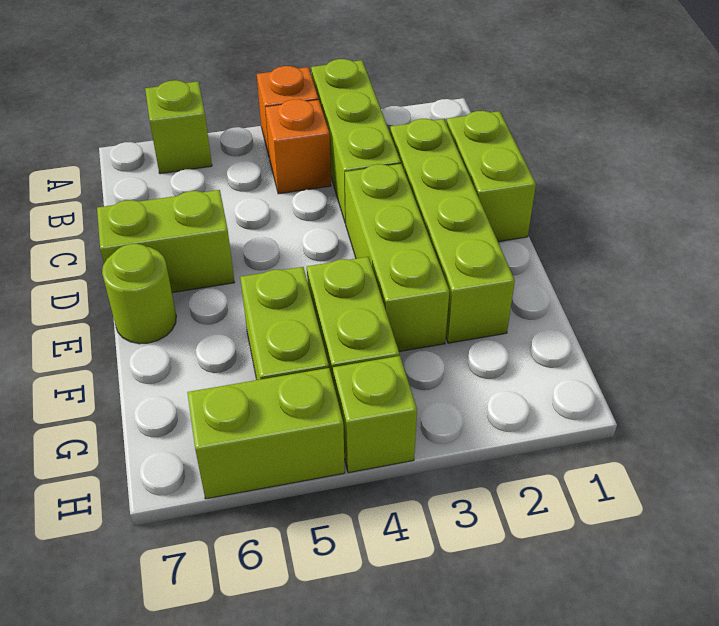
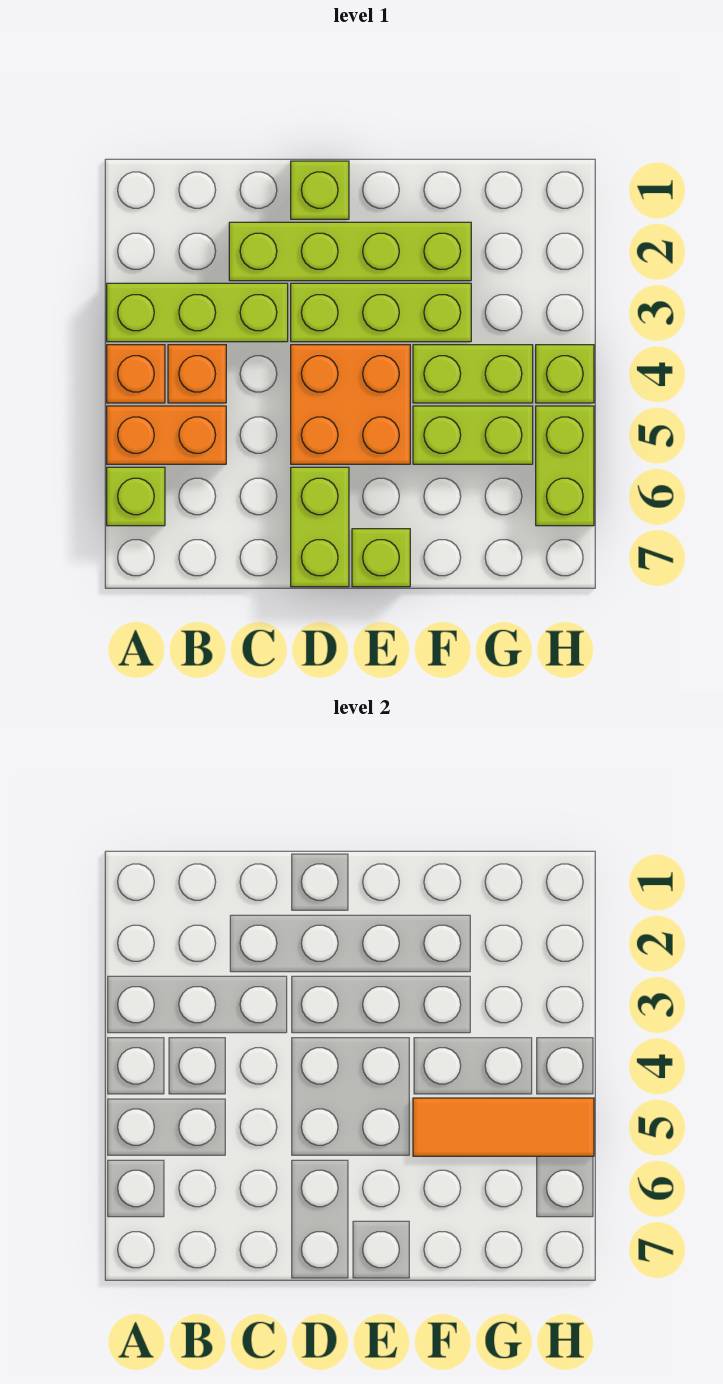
none -> orange brick A5:B5 level 1
lime brick C1:D1 level 1 -> lime brick D1 level 1
none -> orange brick D4:E5 level 1
lime round brick E7 level 1 -> lime brick E7 level 1
none -> orange tile F5:H5 level 2

